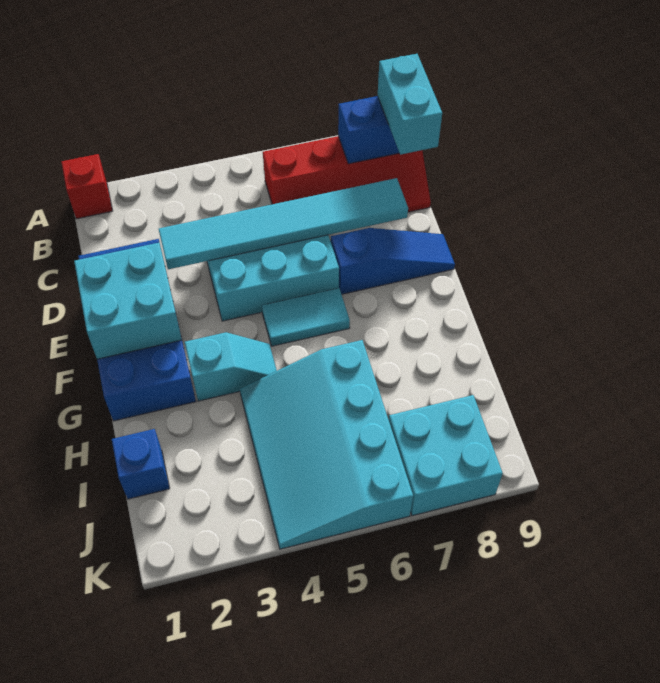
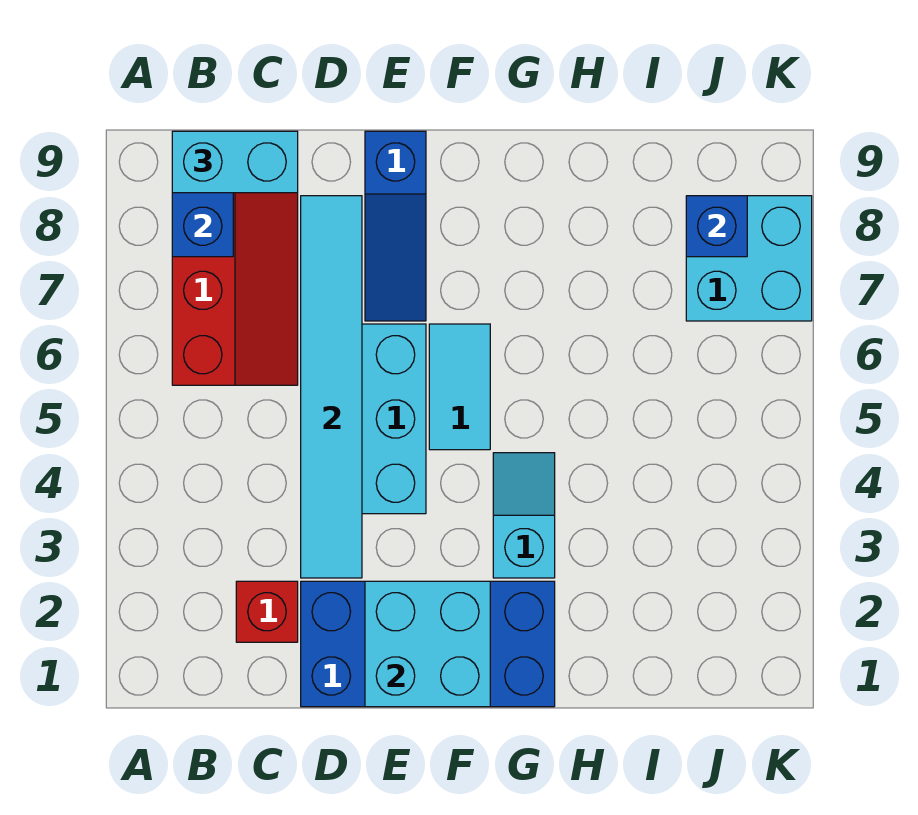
red brick A1 level 1 -> red brick C2 level 1
blue slope E7:E9 level 1 top 7 -> blue slope E7:E9 level 1 top 9
cyan slope H4:K6 level 1 top 6 -> none
blue brick I1 level 1 -> blue brick J8 level 2

